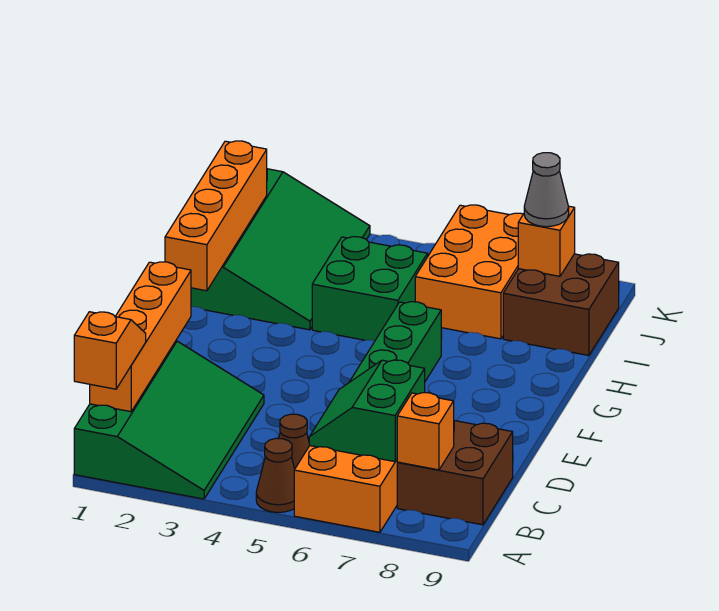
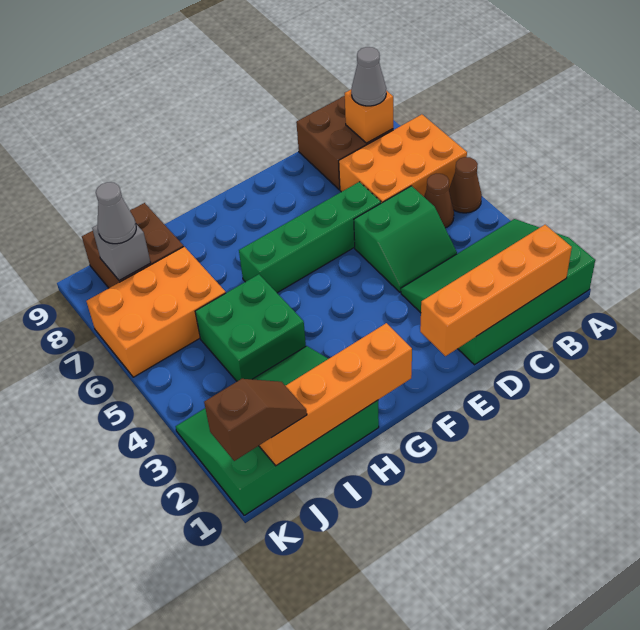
orange slope A1:B1 level 3 top A -> none
green slope B6:C7 level 2 top 7 -> green slope C4:D5 level 1 top 5
none -> grey cone B8 level 3
none -> brown slope J1:K1 level 3 top K
orange brick J8 level 2 -> grey brick J8 level 2

